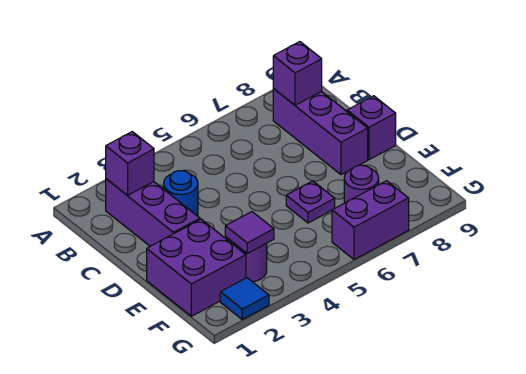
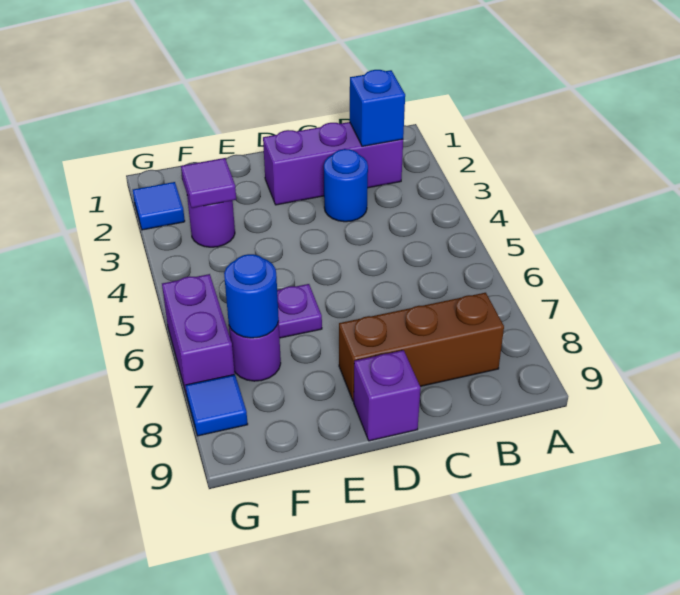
purple brick B2 level 2 -> blue brick B2 level 2
purple brick B8:D8 level 1 -> brown brick B8:D8 level 1
purple brick B8 level 2 -> none
purple brick E1:F2 level 1 -> none
none -> blue round brick F7 level 2
none -> blue tile G8 level 1

